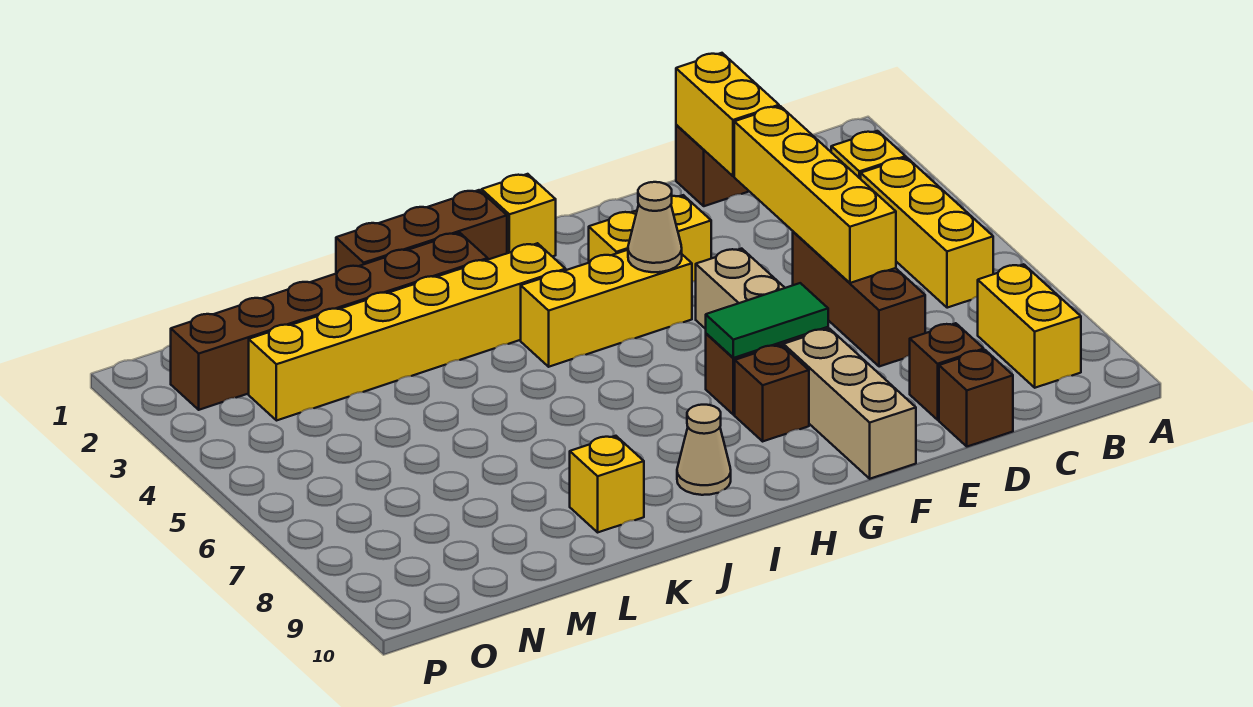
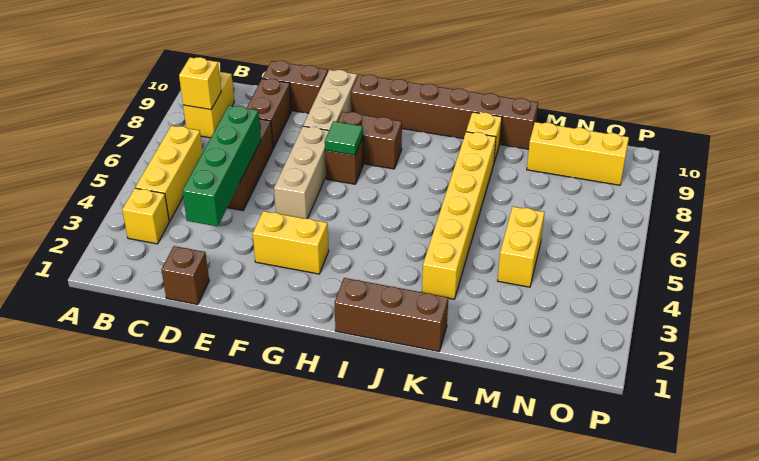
yellow brick D1:D2 level 2 -> yellow brick M4:M5 level 1
yellow brick D3:D6 level 2 -> green brick D3:D6 level 2
brown brick D9 level 1 -> brown brick D8:D9 level 1
brown brick D10 level 1 -> brown brick D10:E10 level 1
green tile F7:G7 level 2 -> green tile G7 level 2
yellow brick G4:I4 level 1 -> yellow brick M9:O9 level 1
tan cone G4 level 2 -> none
brown brick G8 level 1 -> brown brick G8:H8 level 1
yellow brick H1 level 1 -> yellow brick B8 level 2
yellow brick I3:N3 level 1 -> yellow brick K3:K8 level 1
tan cone I9 level 1 -> none
brown brick J2:O2 level 1 -> brown brick G10:L10 level 1

